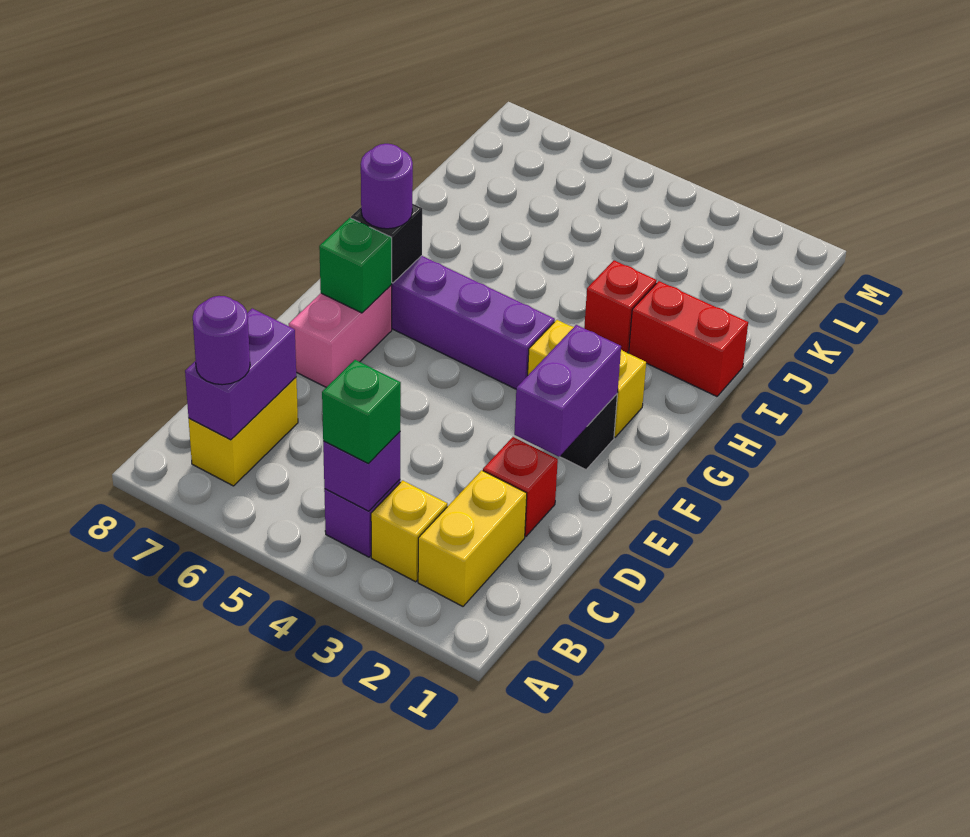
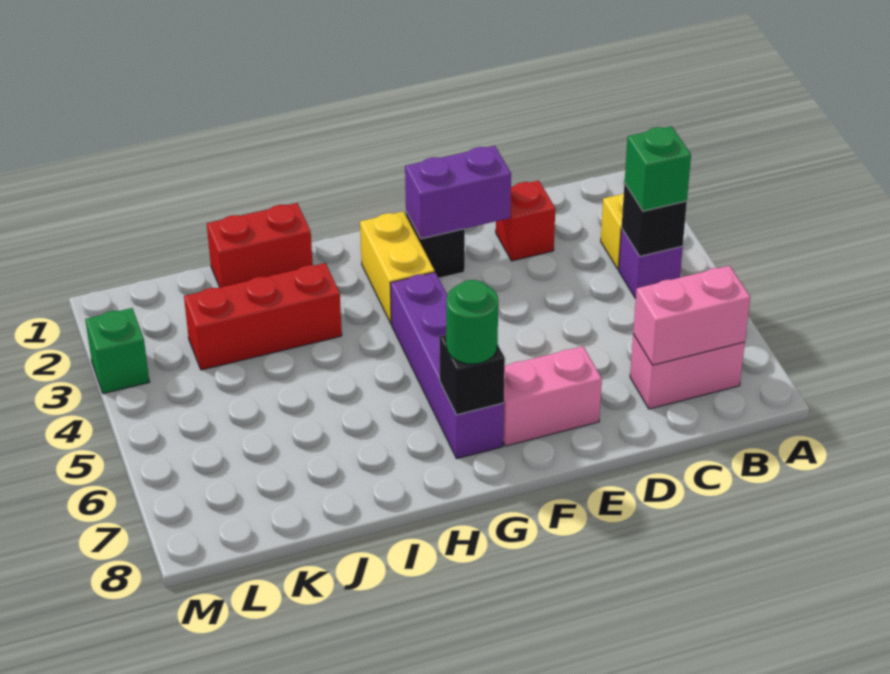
yellow brick B2:C2 level 1 -> none
purple brick B4 level 2 -> black brick B4 level 2
yellow brick B7:C7 level 1 -> pink brick B7:C7 level 1
purple brick B7:C7 level 2 -> pink brick B7:C7 level 2
purple round brick B7 level 3 -> none
green brick F7 level 2 -> green brick M3 level 1
purple round brick G7 level 3 -> green round brick G7 level 3
red brick I1:I2 level 1 -> red brick I1:J1 level 1
red brick I3 level 1 -> red brick I3:K3 level 1

